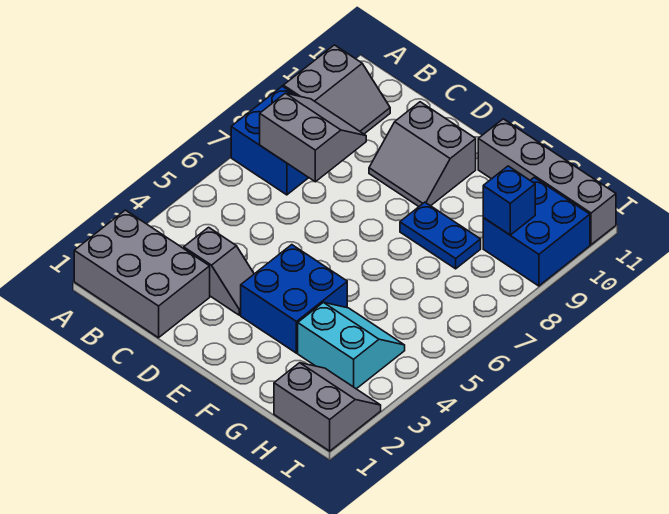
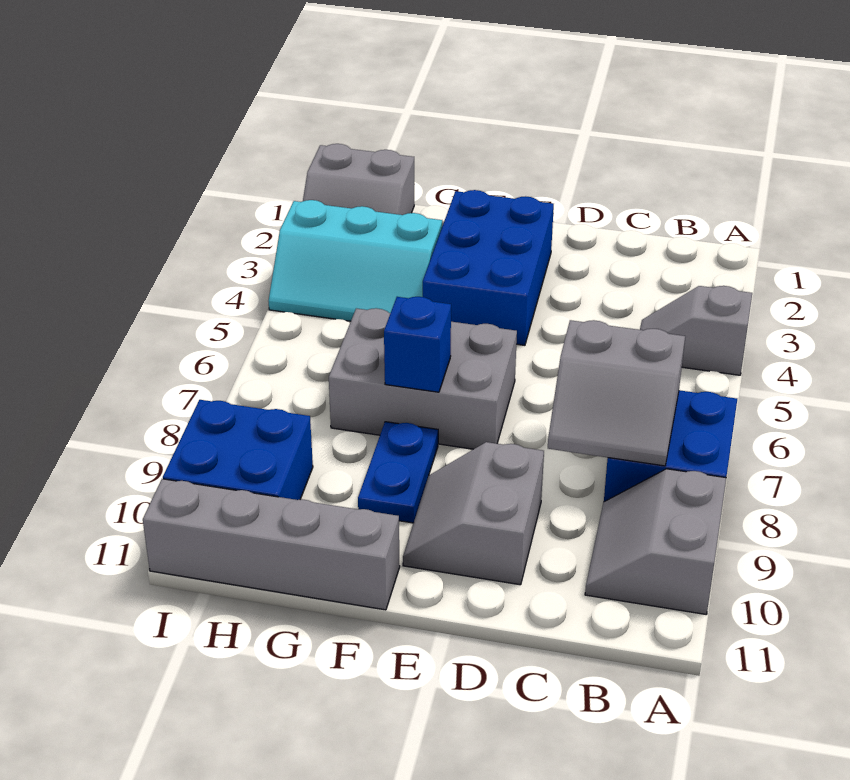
grey brick A1:C2 level 1 -> grey brick E6:G7 level 1
grey slope C3:D3 level 1 top C -> grey slope A4:B4 level 1 top A
grey slope D9:E10 level 1 top 10 -> grey slope D9:E10 level 1 top D
blue brick E3:F4 level 1 -> blue brick E2:F4 level 1
blue plate F8:G8 level 1 -> blue plate F8:F9 level 1
cyan slope G3:H4 level 1 top 3 -> cyan slope G3:I4 level 1 top 3
blue brick H9 level 2 -> blue brick F7 level 2

